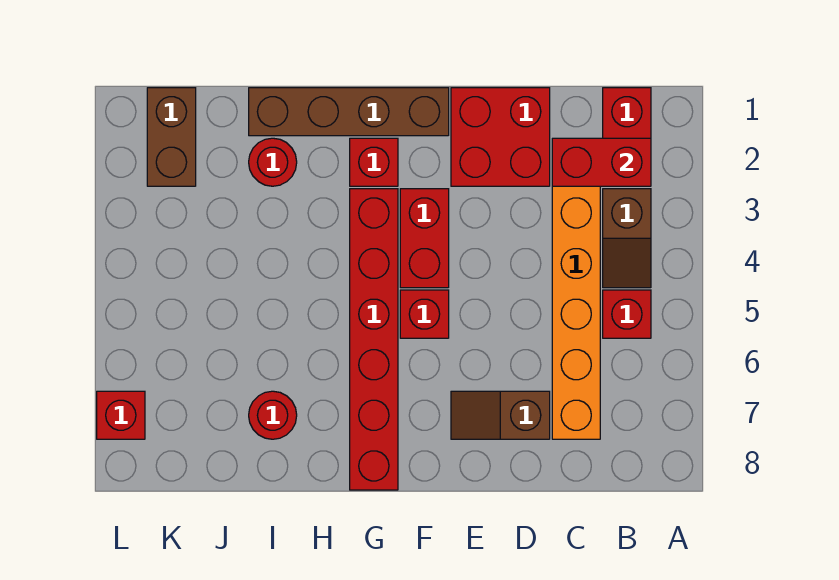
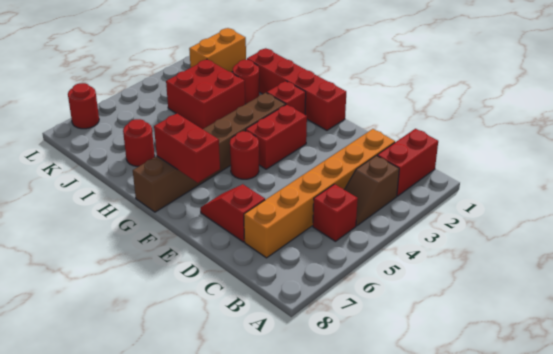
red brick B2:C2 level 2 -> red brick F7:G7 level 2
red brick D1:E2 level 1 -> red brick I3:J4 level 1
brown slope D7:E7 level 1 top D -> red slope D7:E7 level 1 top D
brown brick F1:I1 level 1 -> red brick F1:I1 level 1
red brick F5 level 1 -> red round brick F5 level 1
red brick G3:G8 level 1 -> brown brick G3:G8 level 1
brown brick K1:K2 level 1 -> orange brick K1:K2 level 1
red brick L7 level 1 -> red round brick L7 level 1

